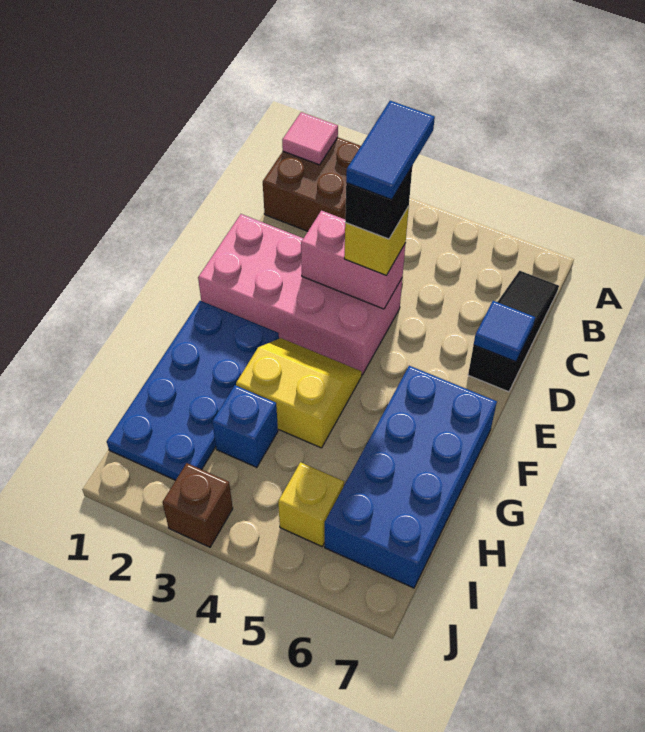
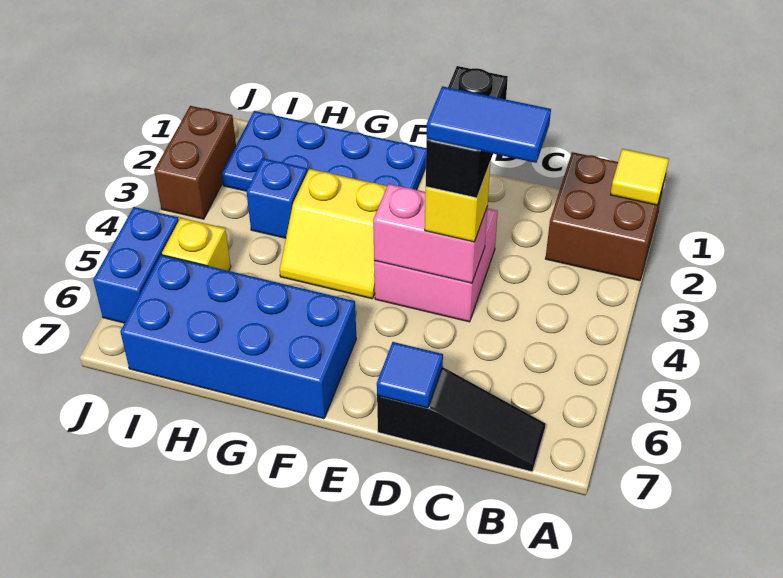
pink tile A1 level 2 -> yellow tile A1 level 2
pink brick D1:E4 level 1 -> pink brick D3:E4 level 1
pink brick D3:D4 level 2 -> pink brick D4:E4 level 2
black brick D4 level 4 -> black brick D3:D4 level 4
yellow slope F3:G4 level 1 top G -> yellow slope F3:G4 level 1 top 3
brown brick J3 level 1 -> brown brick J2:J3 level 1
none -> blue brick J5:J6 level 1

